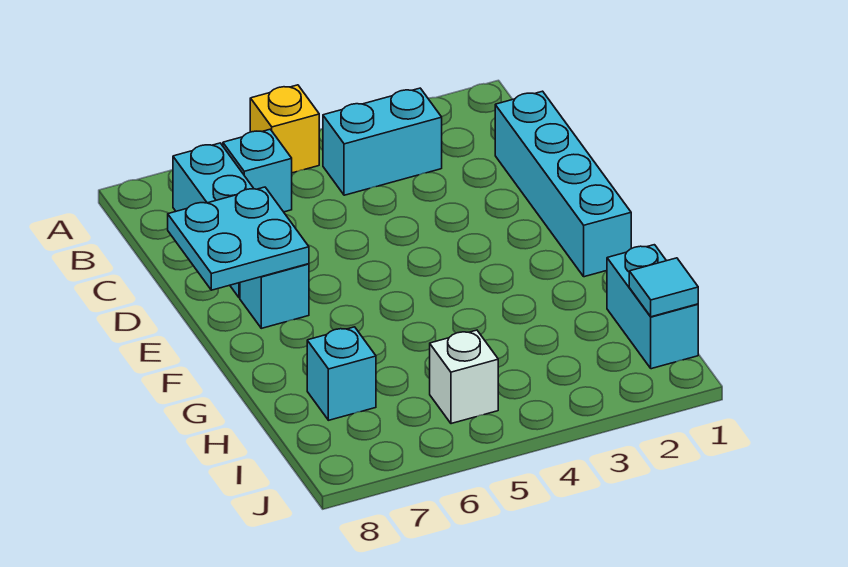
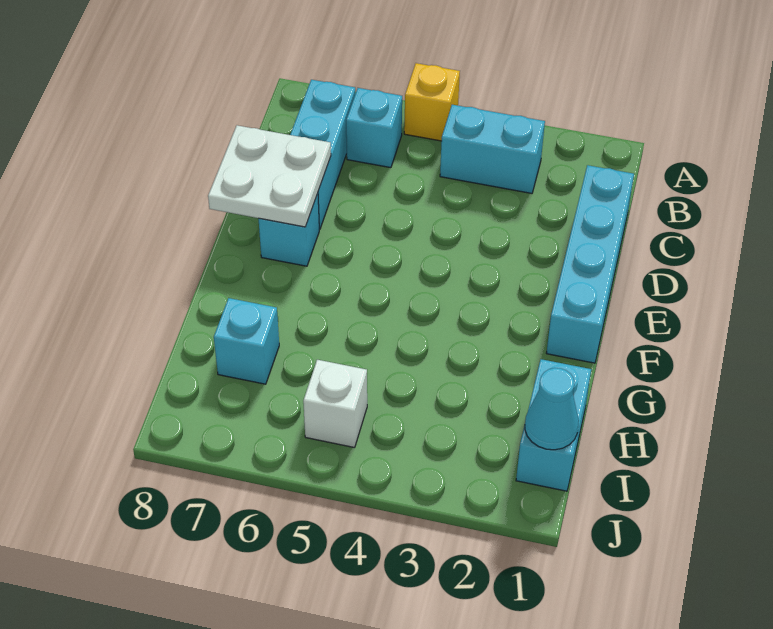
cyan plate D7:E8 level 2 -> white plate D7:E8 level 2
cyan tile I1 level 2 -> cyan cone I1 level 2

